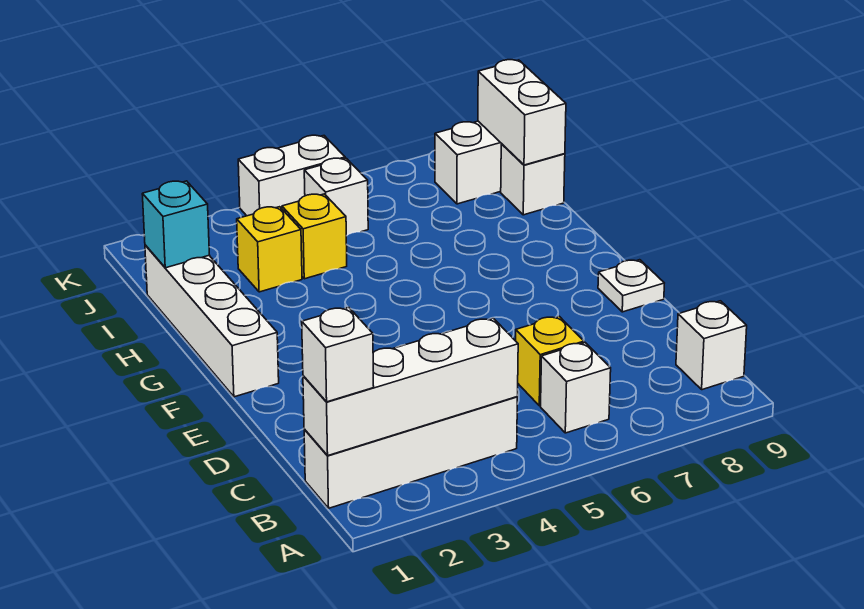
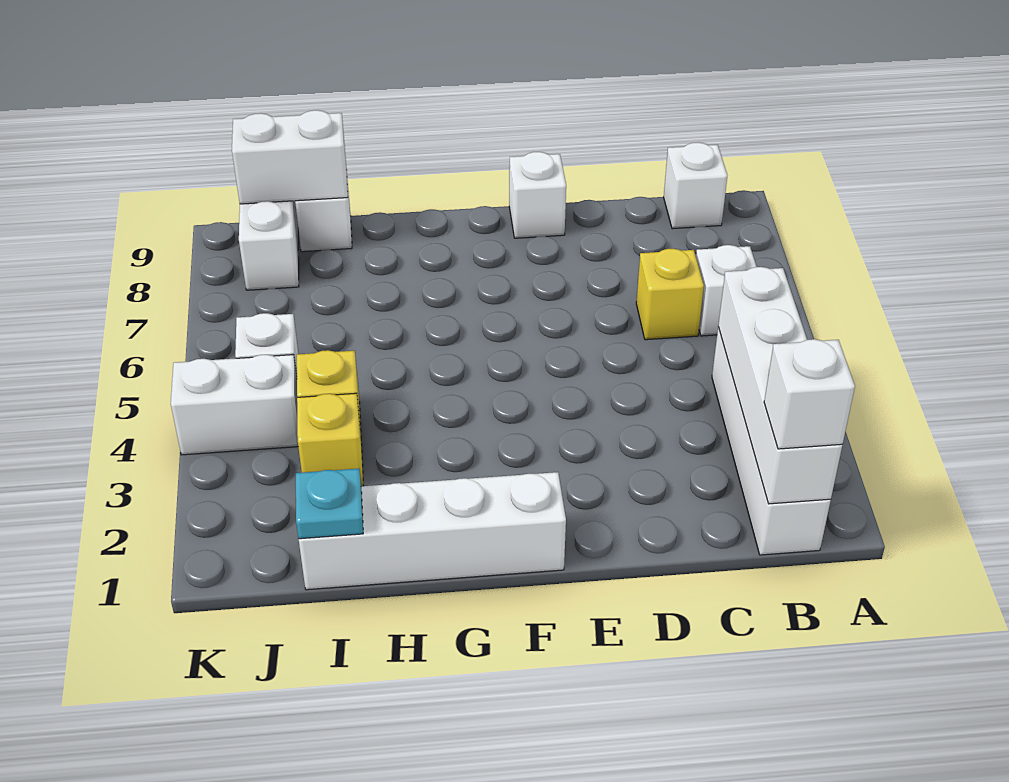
white plate E9 level 1 -> white brick E9 level 1
cyan brick I1 level 2 -> cyan plate I1 level 2
white brick K4:K5 level 1 -> white brick J4:K4 level 1

